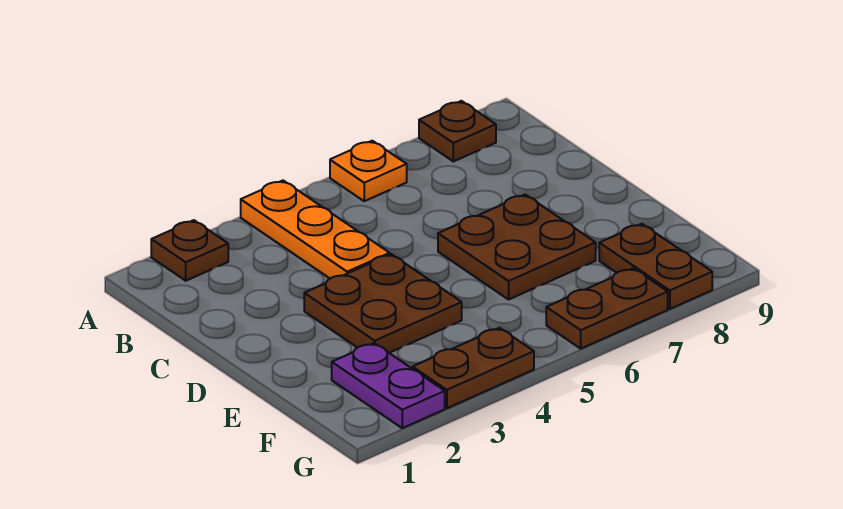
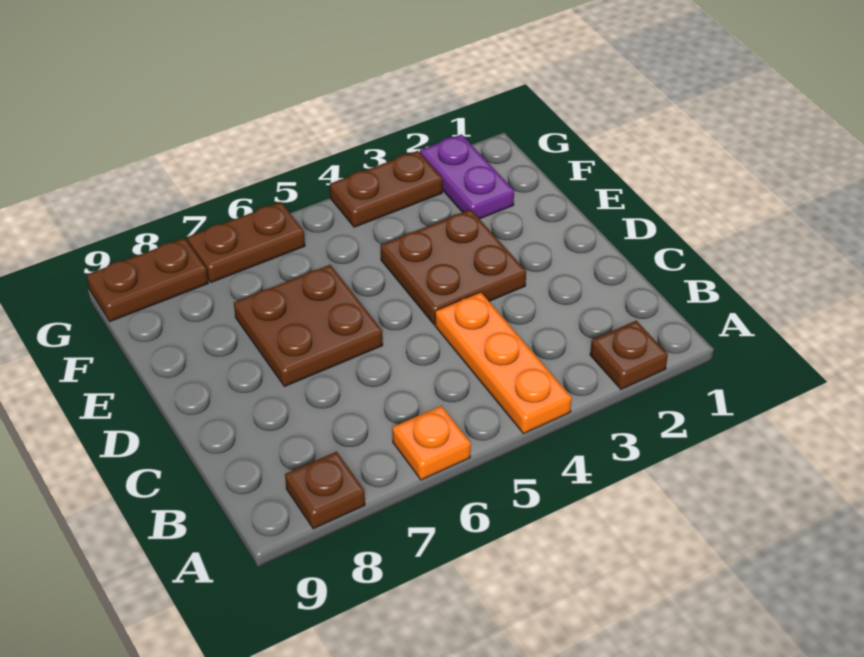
brown plate F8:G8 level 1 -> brown plate G8:G9 level 1

